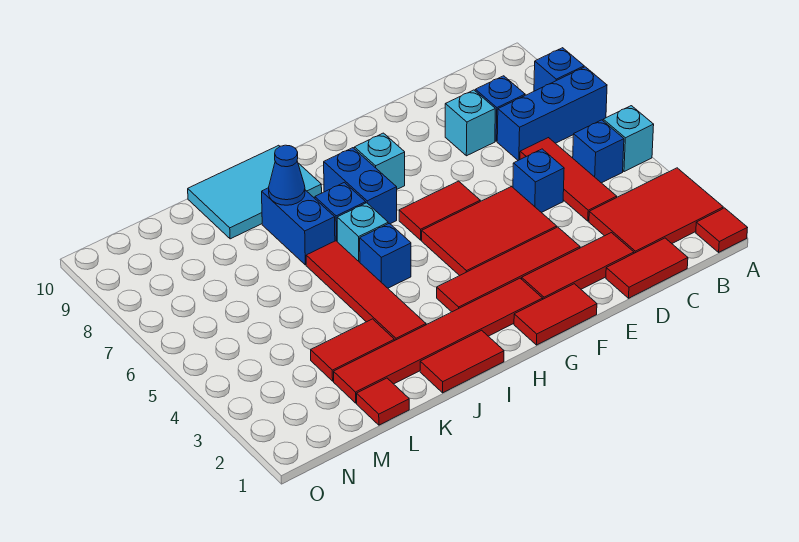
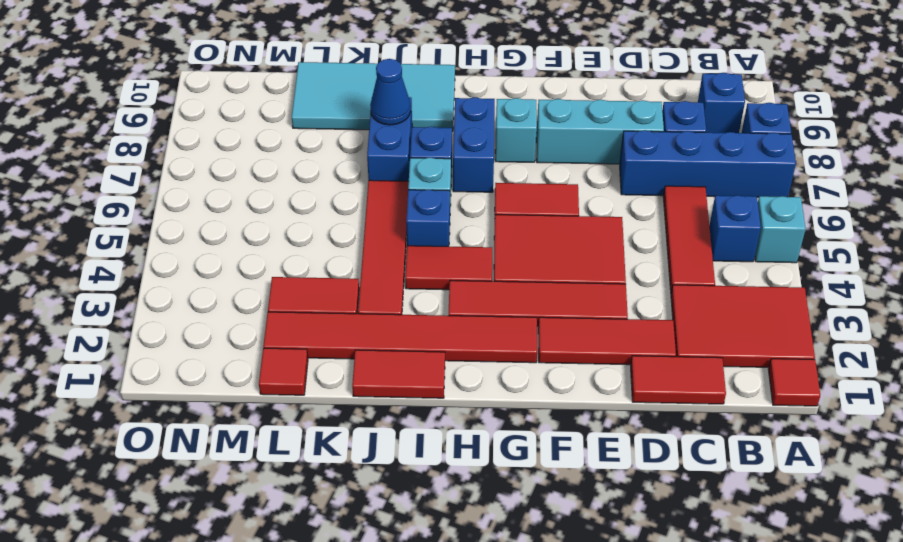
blue brick A7:C7 level 1 -> blue brick A7:D7 level 1
blue brick D5 level 1 -> blue brick B9 level 1
cyan brick D8 level 1 -> cyan brick D8:F8 level 1
red tile F1:G1 level 1 -> red tile H4:I4 level 1
cyan tile I9:K10 level 1 -> cyan tile I9:L10 level 1

